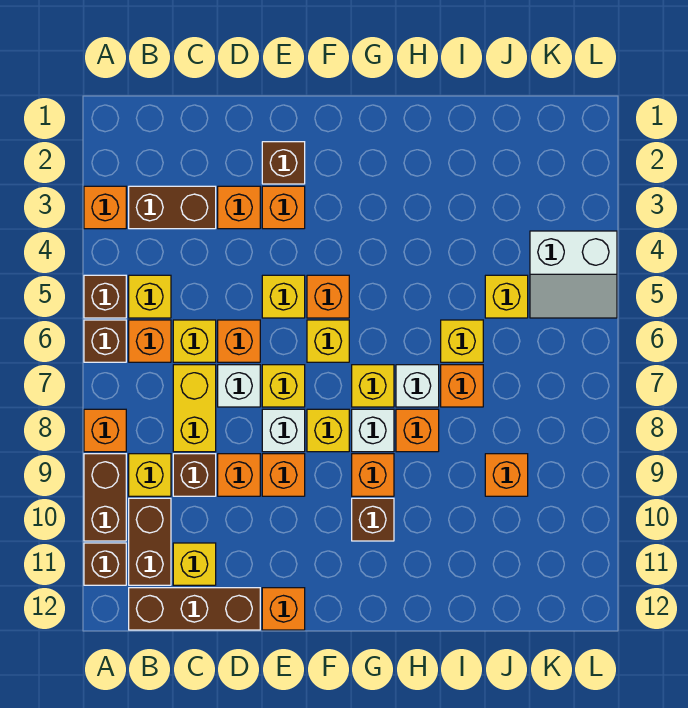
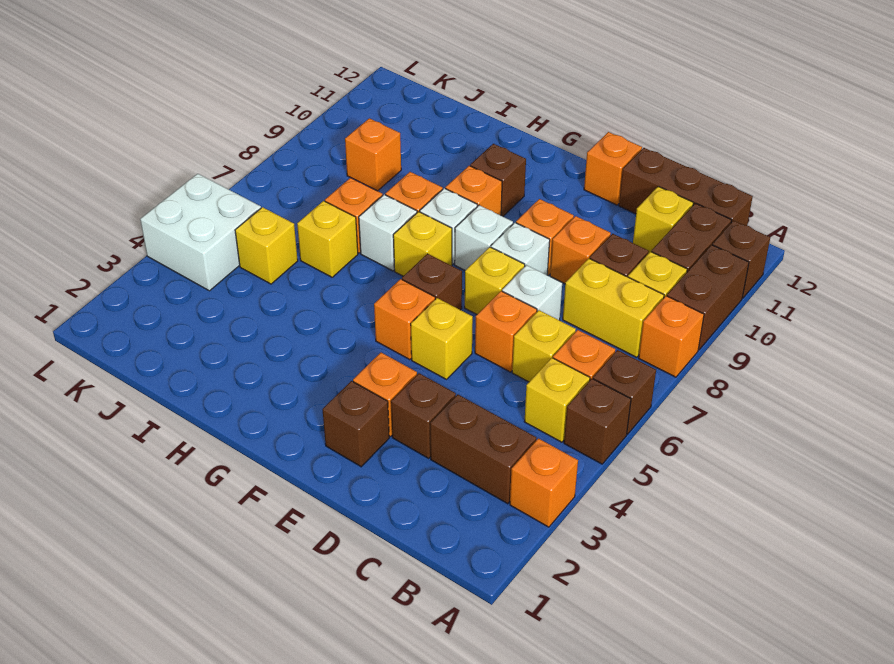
yellow brick C7:C8 level 1 -> yellow brick B8:C8 level 1
orange brick D3 level 1 -> brown brick D3 level 1
yellow brick F6 level 1 -> brown brick F6 level 1
yellow brick F8 level 1 -> white brick F8 level 1
white slope K4:L5 level 1 top 4 -> white brick K4:L5 level 1

